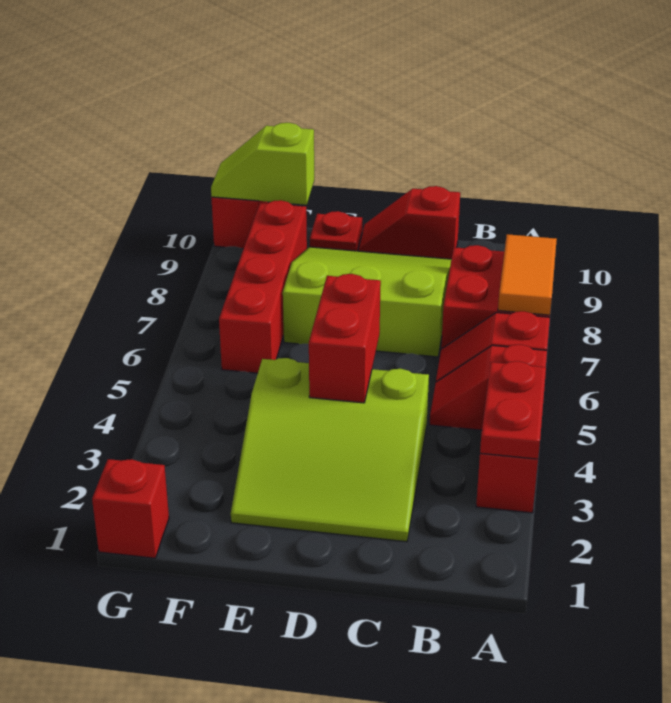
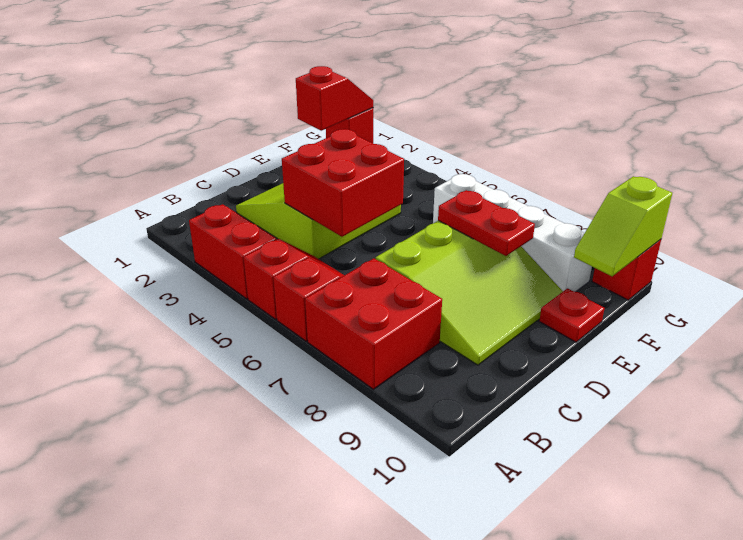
red plate A3:A4 level 2 -> red plate E7:E8 level 2
orange tile A7:A8 level 2 -> none
red slope C10:D10 level 1 top C -> red slope F1:G1 level 2 top F
red brick D4:D5 level 2 -> red brick C4:D5 level 2
red brick F6:F9 level 1 -> white brick F6:F9 level 1
lime slope F10:G10 level 2 top F -> lime slope F10:G10 level 2 top G

